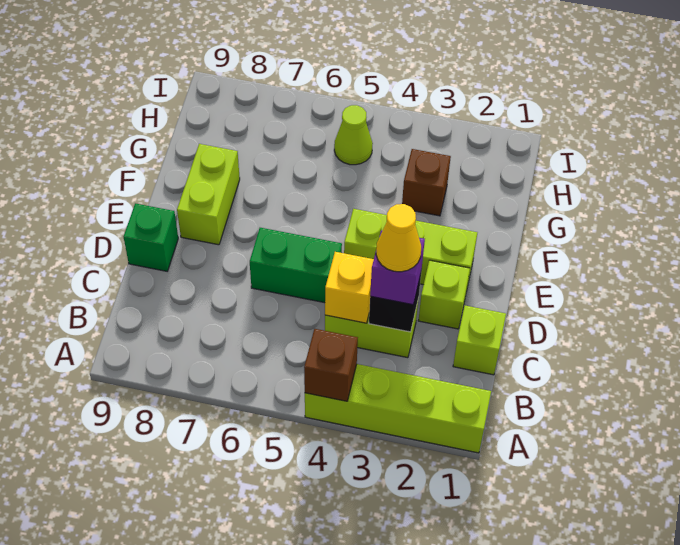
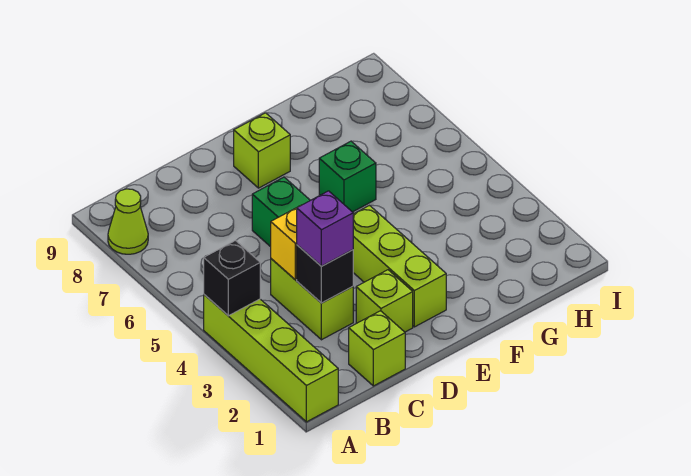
brown brick A4 level 2 -> black brick A4 level 2
yellow cone C3 level 4 -> none
green brick D9 level 1 -> green brick F6 level 1
lime brick E8:F8 level 1 -> lime brick E8 level 1
brown brick G3 level 1 -> none
lime cone H5 level 1 -> lime cone A8 level 1

